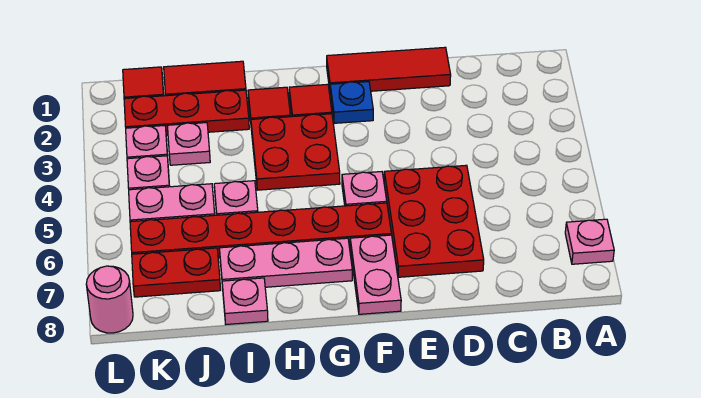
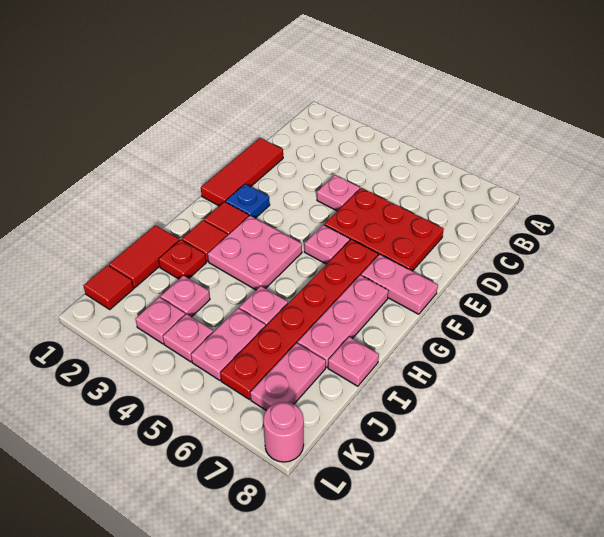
pink plate A7 level 1 -> pink plate D4 level 1
red plate G3:H4 level 1 -> pink plate G3:H4 level 1
red plate I2:K2 level 1 -> red plate I2 level 1
red plate J7:K7 level 1 -> pink plate J7:K7 level 1

